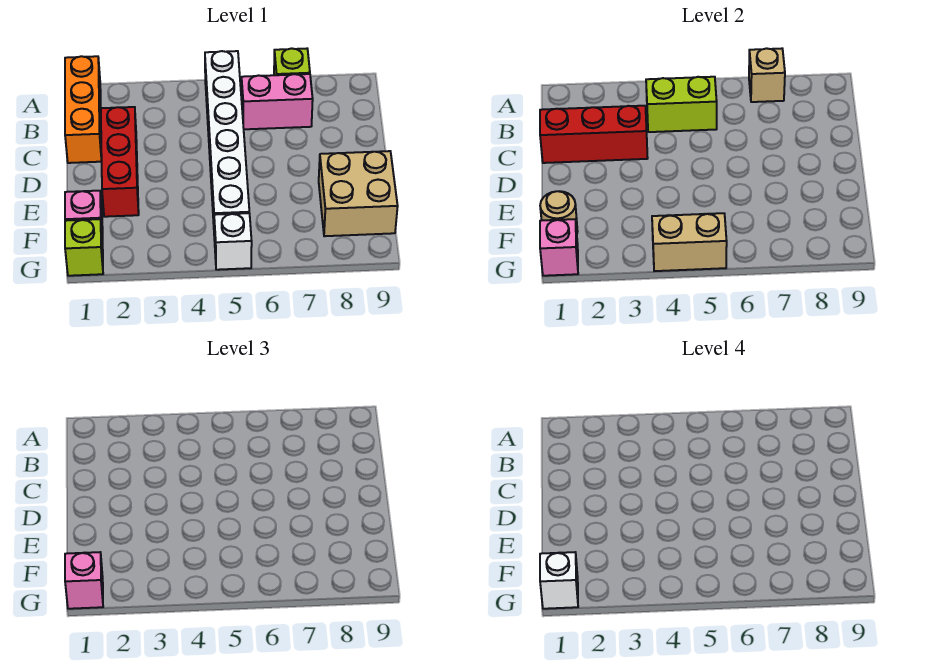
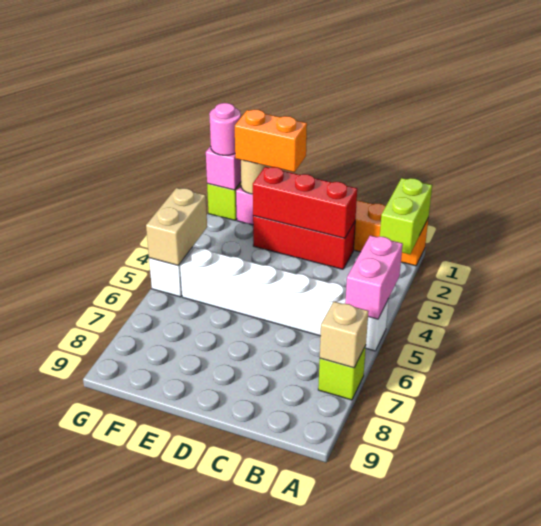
lime brick B4:B5 level 2 -> lime brick A1:A2 level 2
pink brick B6:B7 level 1 -> pink brick A4:A5 level 2
red brick C1:C3 level 2 -> red brick C2:E2 level 2
none -> orange brick E1:F1 level 3
tan brick E8:F9 level 1 -> none
pink brick G1 level 3 -> pink round brick G1 level 3
white brick G1 level 4 -> none

